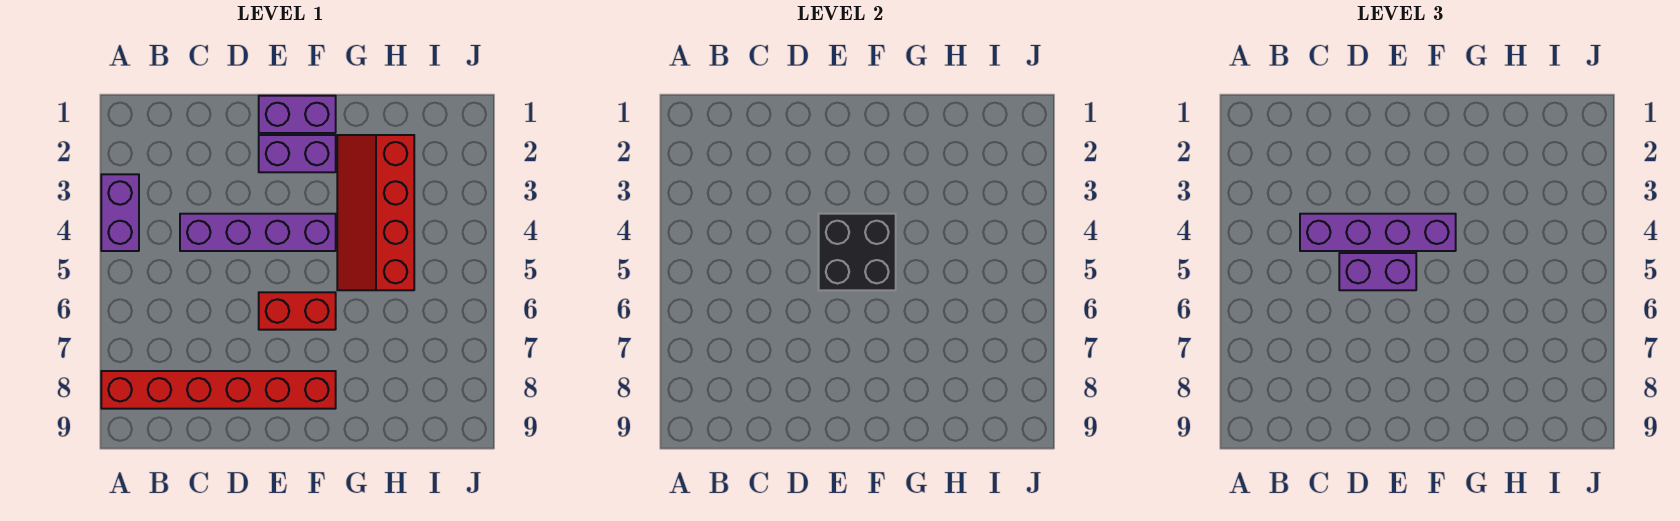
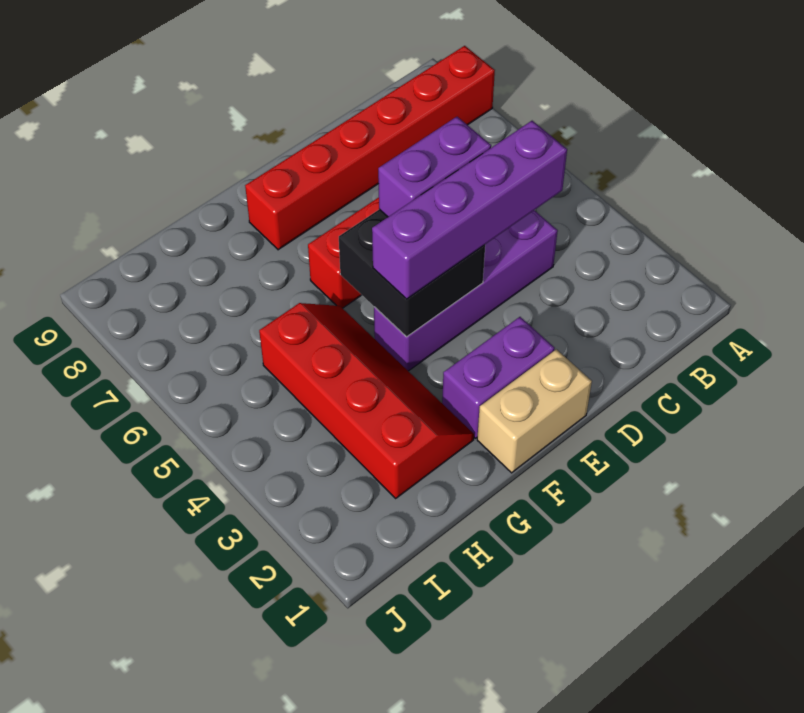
purple brick A3:A4 level 1 -> none
purple brick E1:F1 level 1 -> tan brick E1:F1 level 1

